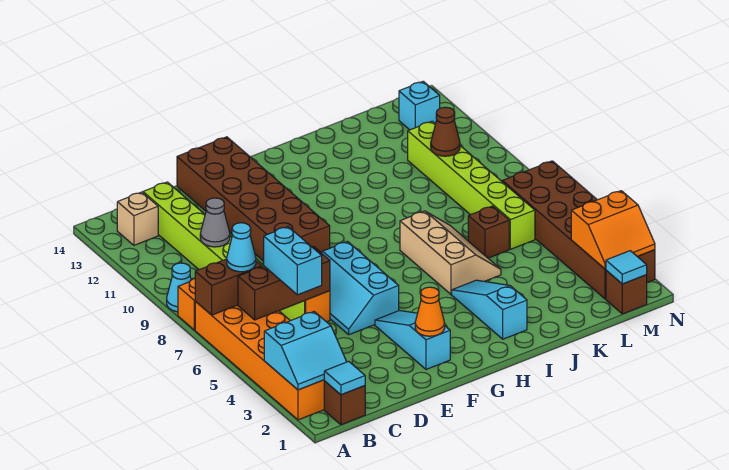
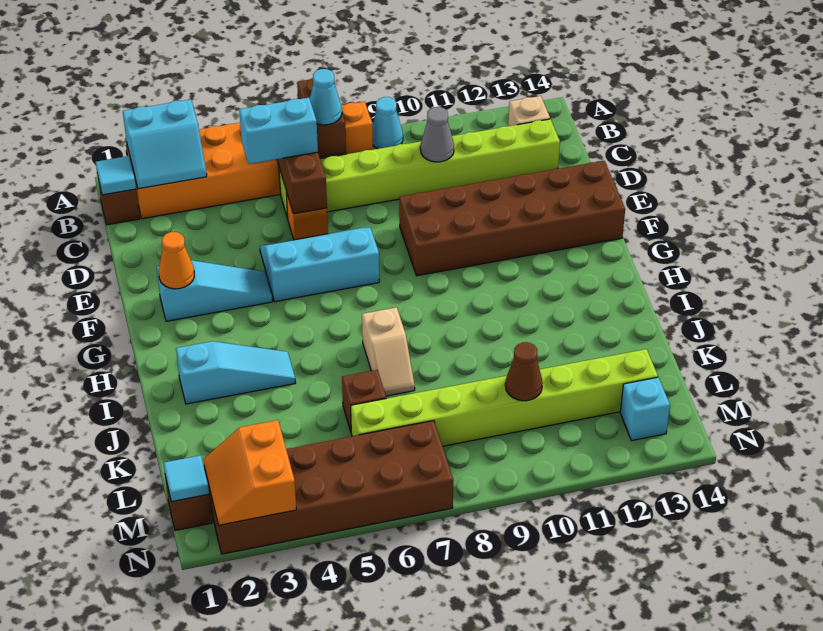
cyan slope A2:B3 level 2 top 3 -> cyan slope A2:B3 level 2 top A
tan slope I5:J7 level 1 top I -> tan slope I7:J7 level 1 top I
lime brick L6:L11 level 1 -> lime brick L6:L13 level 1

